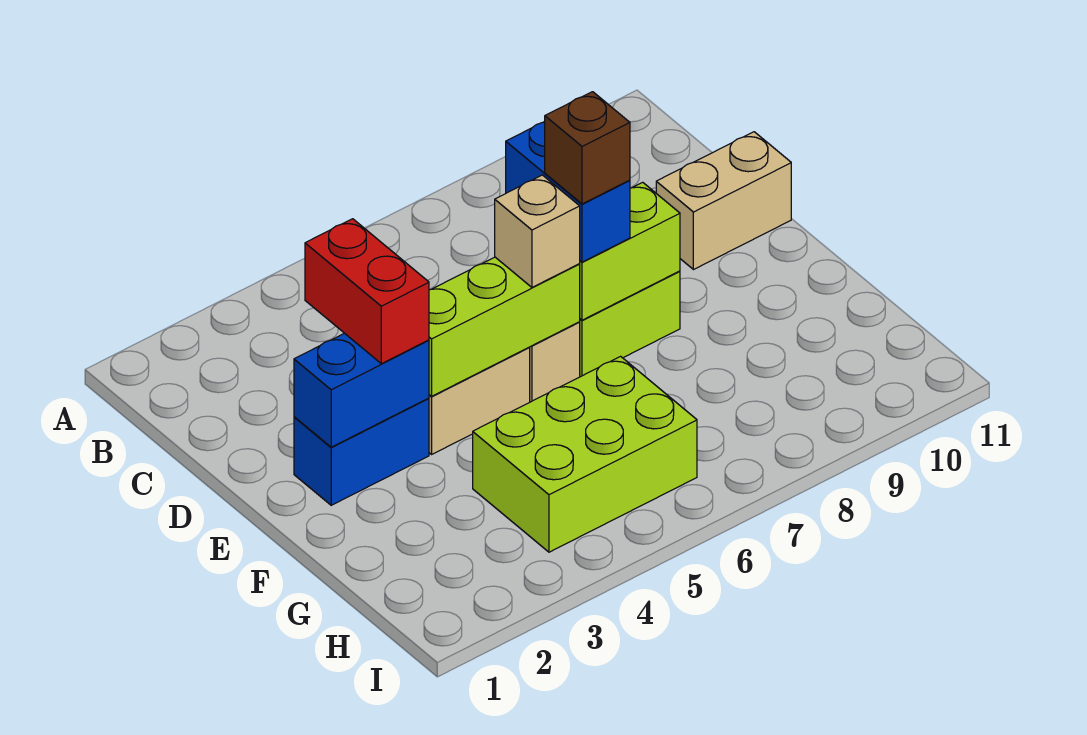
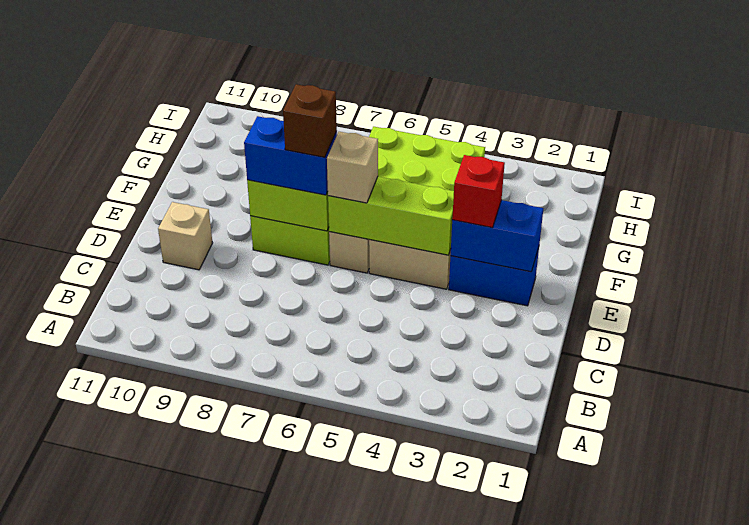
red brick D3:E3 level 3 -> red brick E3 level 3
blue brick D7:E7 level 3 -> blue brick E7:E8 level 3
tan brick D10:D11 level 1 -> tan brick D10 level 1

